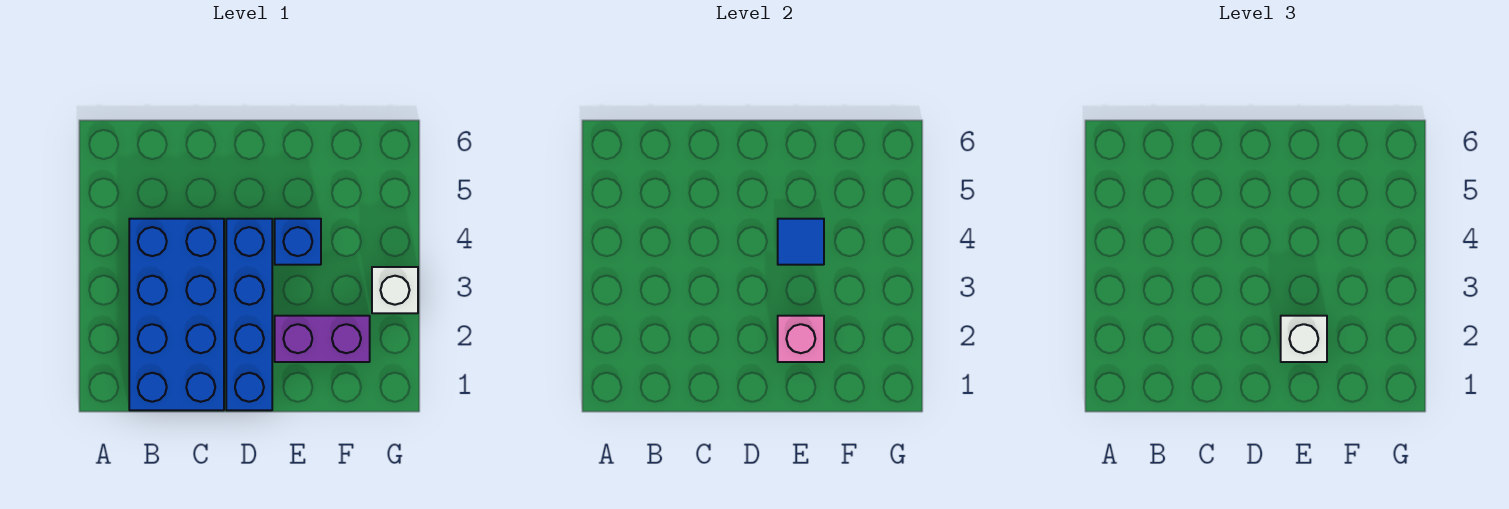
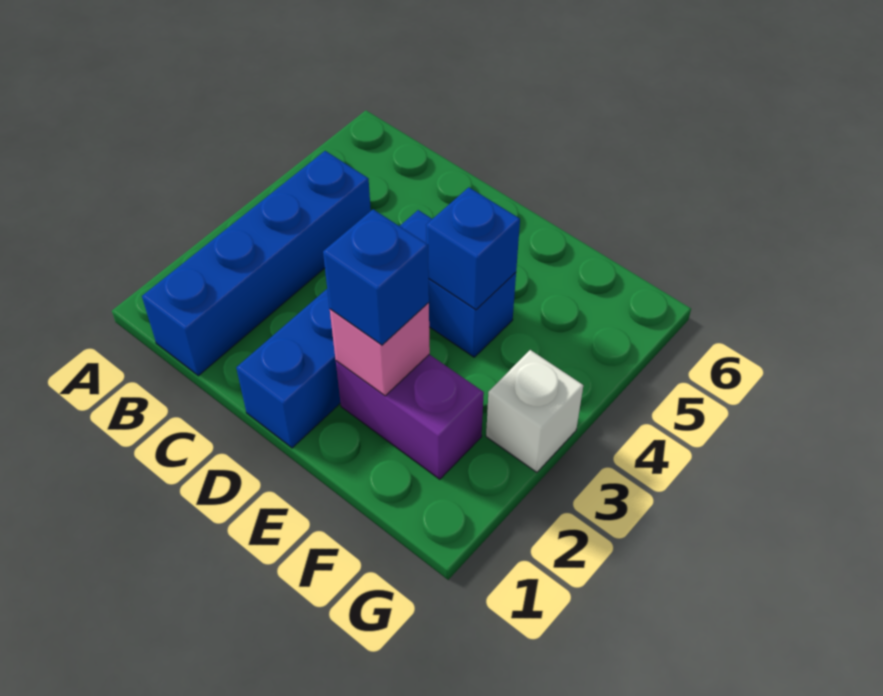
blue brick B1:C4 level 1 -> blue brick B1:B4 level 1
white brick E2 level 3 -> blue brick E2 level 3
blue tile E4 level 2 -> blue brick E4 level 2

